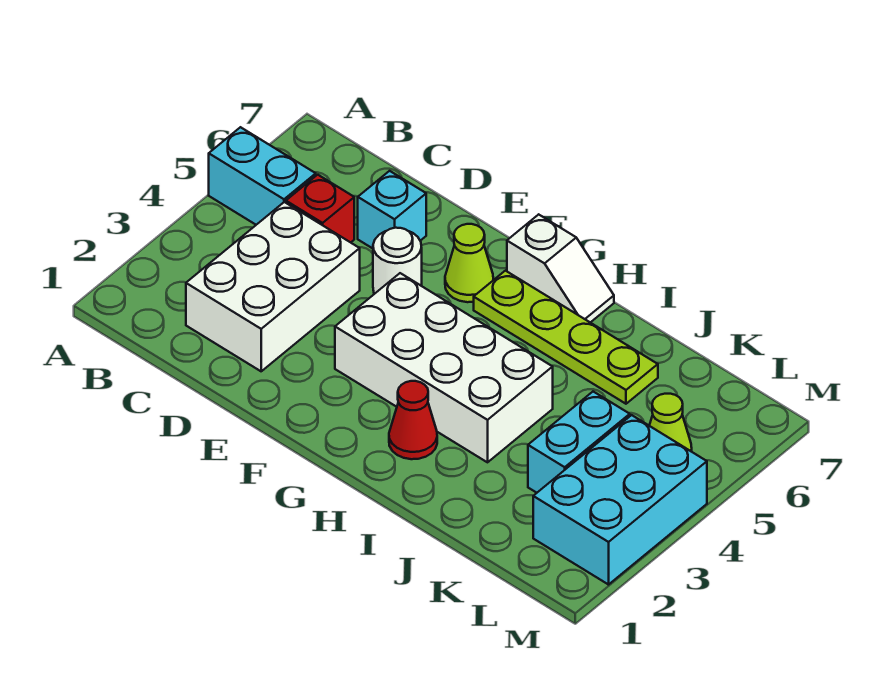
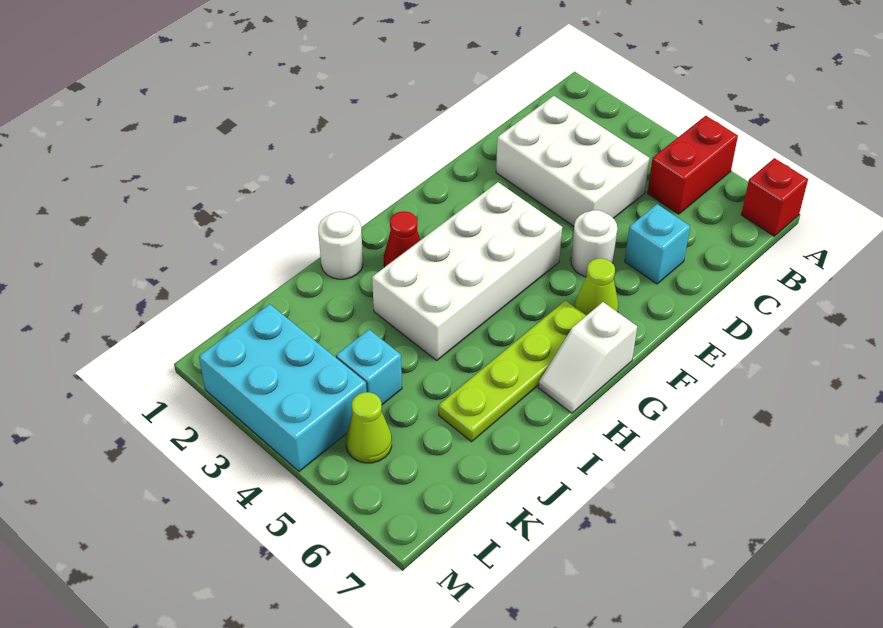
cyan brick A5:B5 level 1 -> red brick A5:B5 level 1
red brick C5 level 1 -> red brick A7 level 1
none -> white round brick I1 level 1
cyan brick K3:K4 level 1 -> cyan brick K4 level 1

